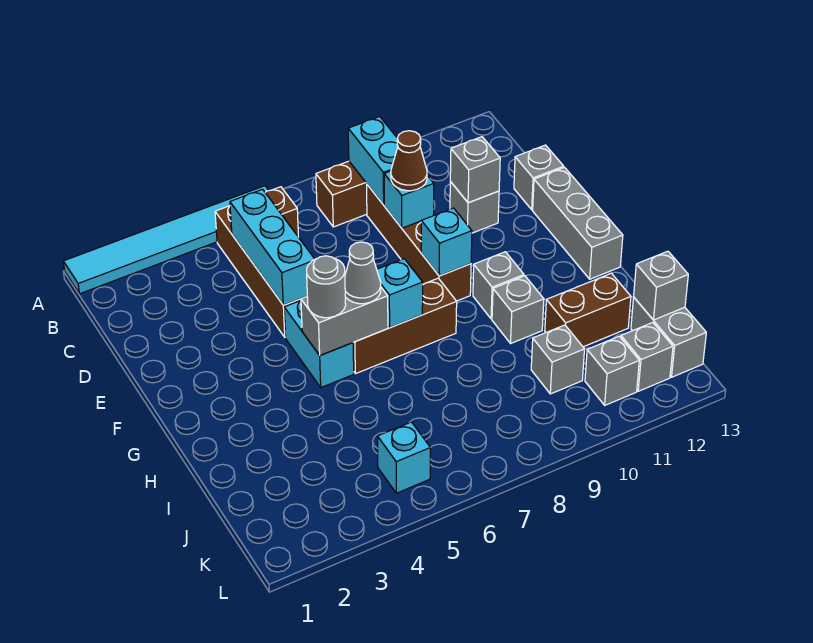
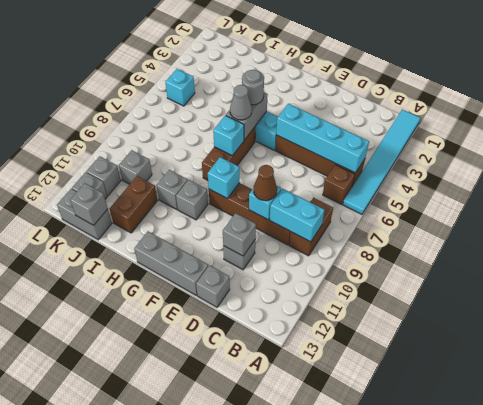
cyan brick C5:E5 level 2 -> cyan brick B5:E5 level 2

